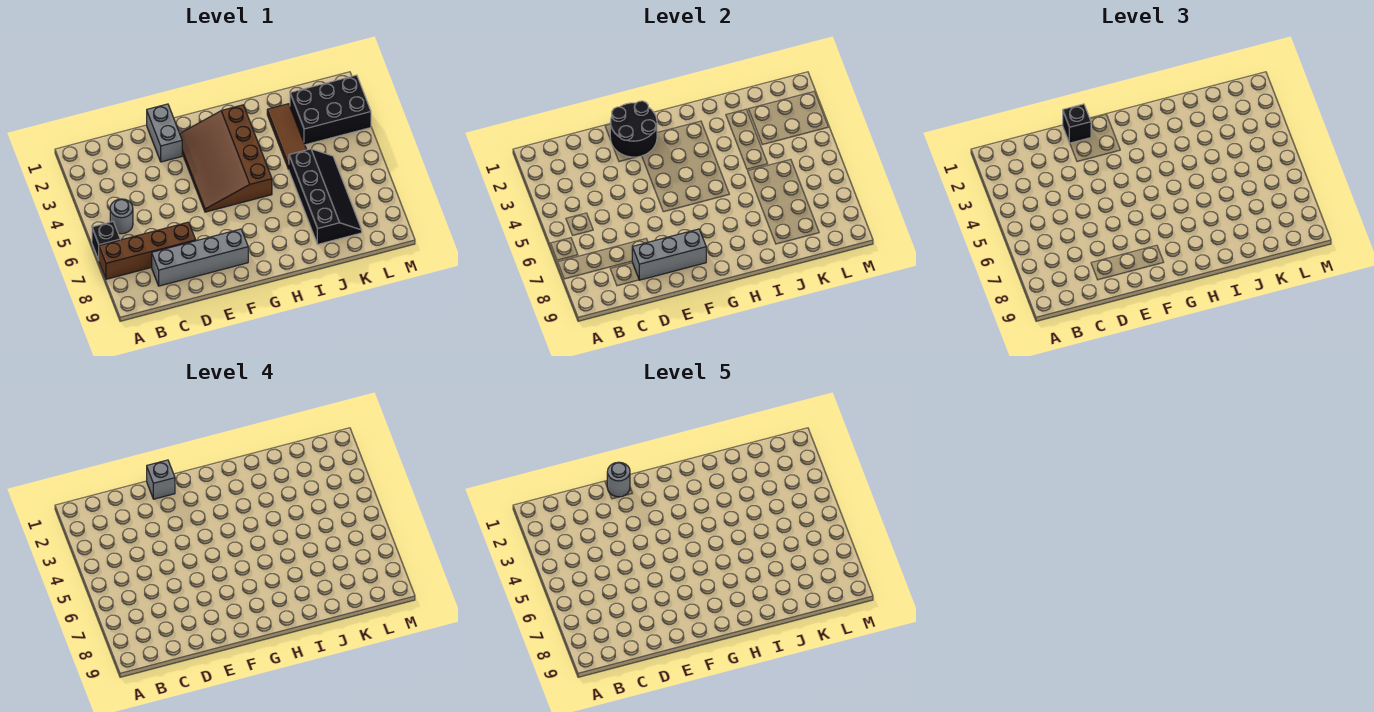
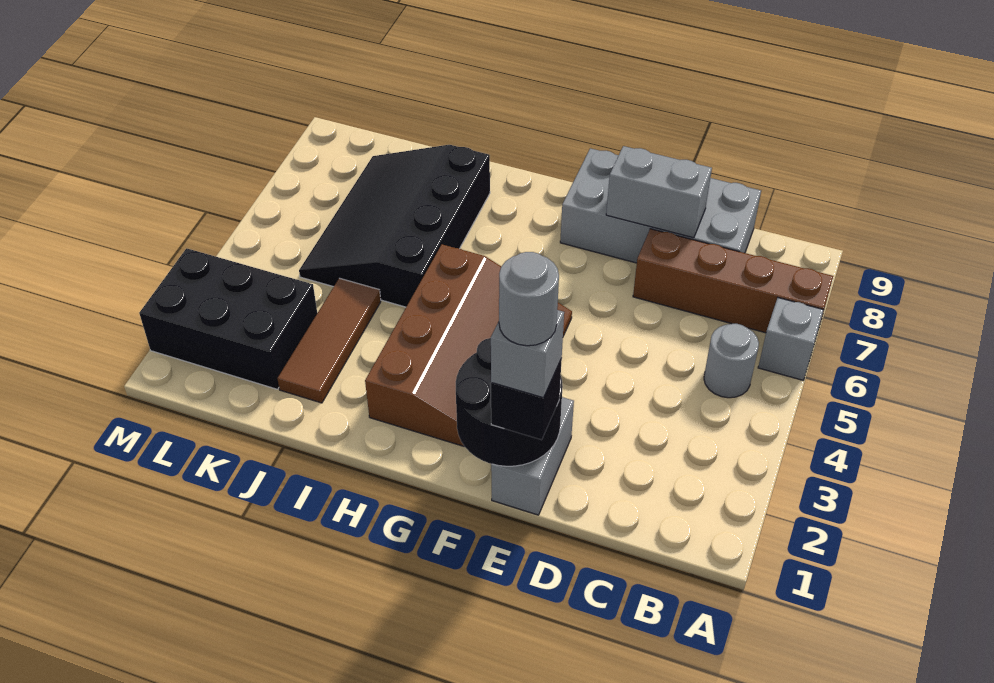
black brick A6 level 1 -> grey brick A6 level 1
grey brick C8:F8 level 1 -> grey brick C8:F9 level 1
grey brick D8:F8 level 2 -> grey brick D8:E8 level 2
black slope J5:K8 level 1 top J -> black slope I5:K8 level 1 top I

